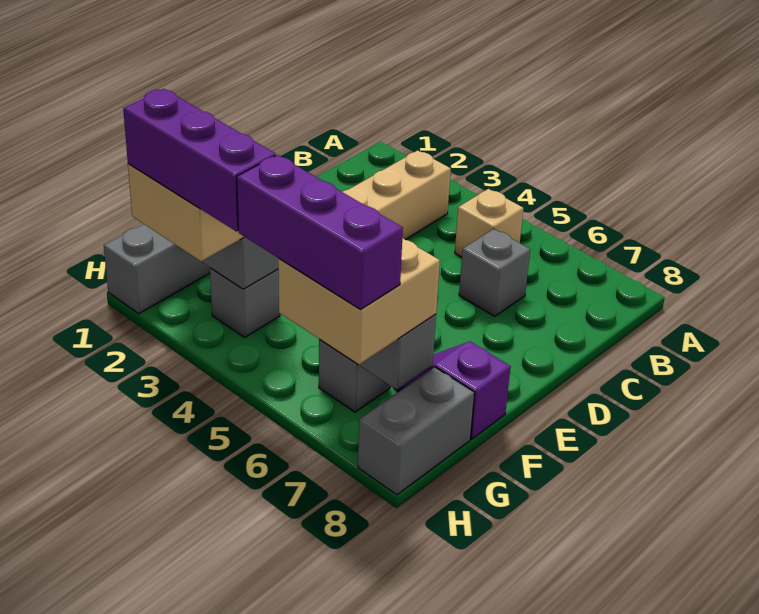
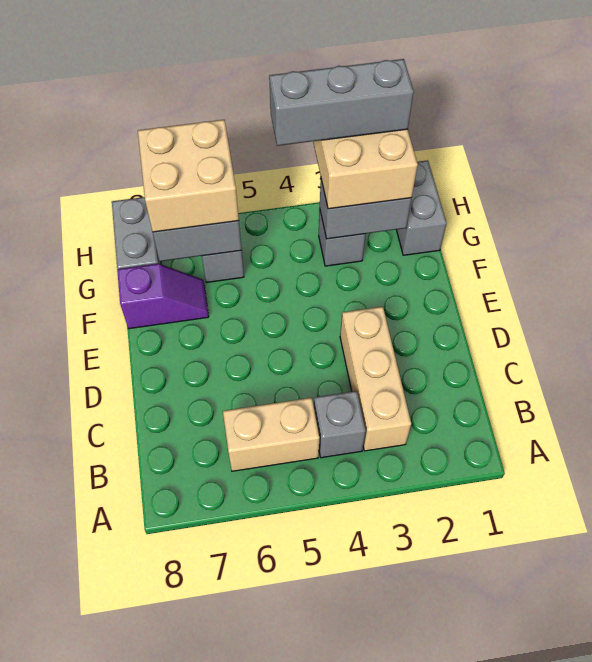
tan brick B5 level 1 -> tan brick B5:B6 level 1
grey brick C6 level 1 -> grey brick B4 level 1
purple brick H2:H4 level 4 -> grey brick H2:H4 level 4
purple brick H5:H7 level 4 -> none

